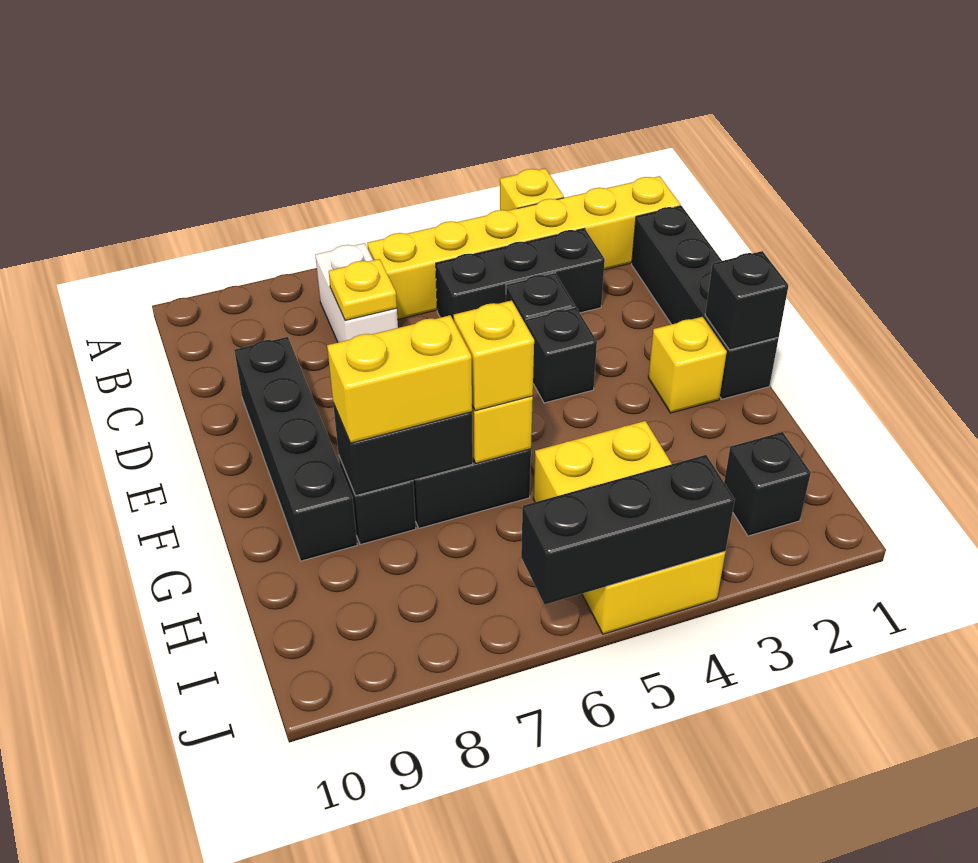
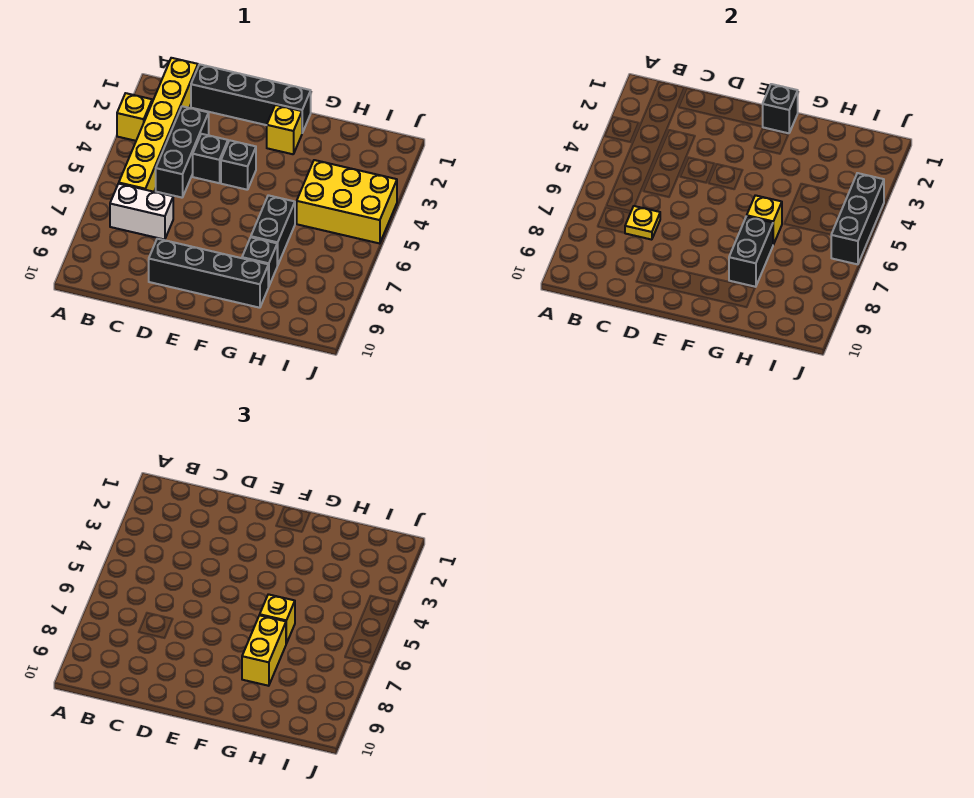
black brick I2 level 1 -> none

